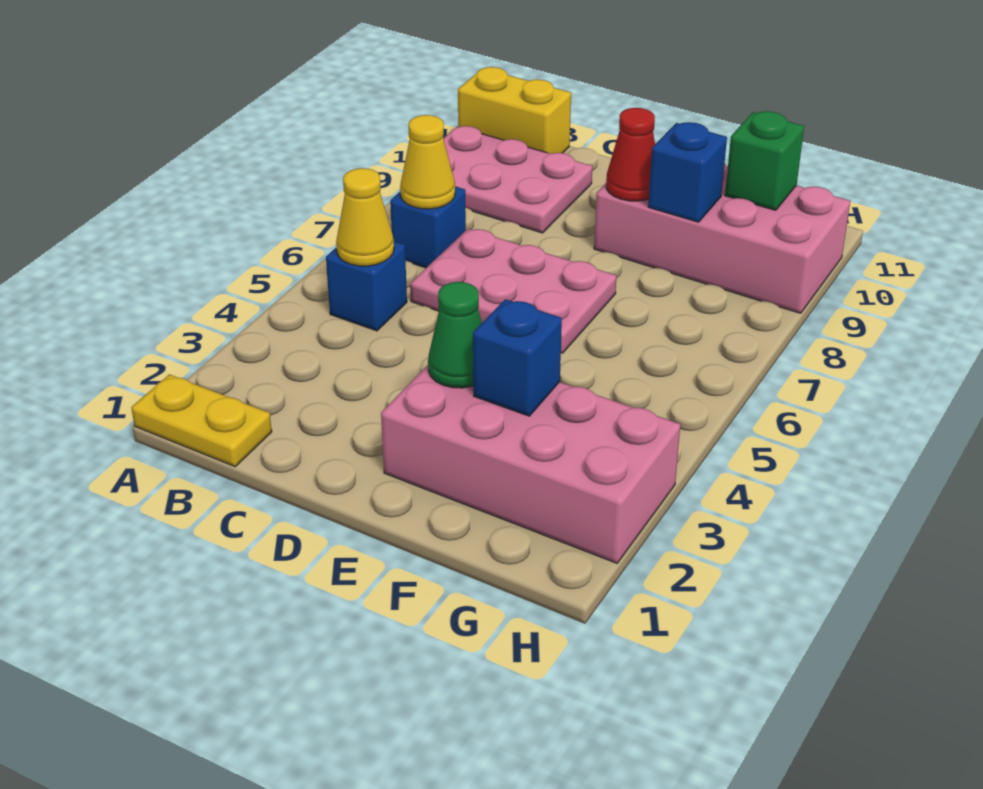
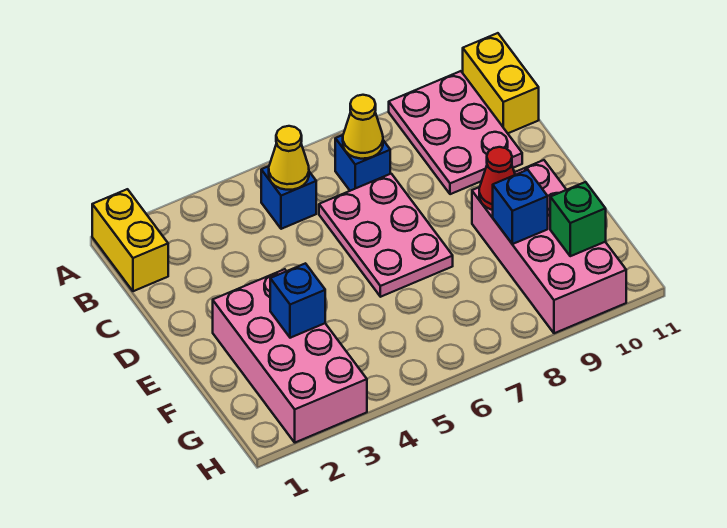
yellow plate A1:B1 level 1 -> yellow brick A1:B1 level 1
green cone E3 level 2 -> none

